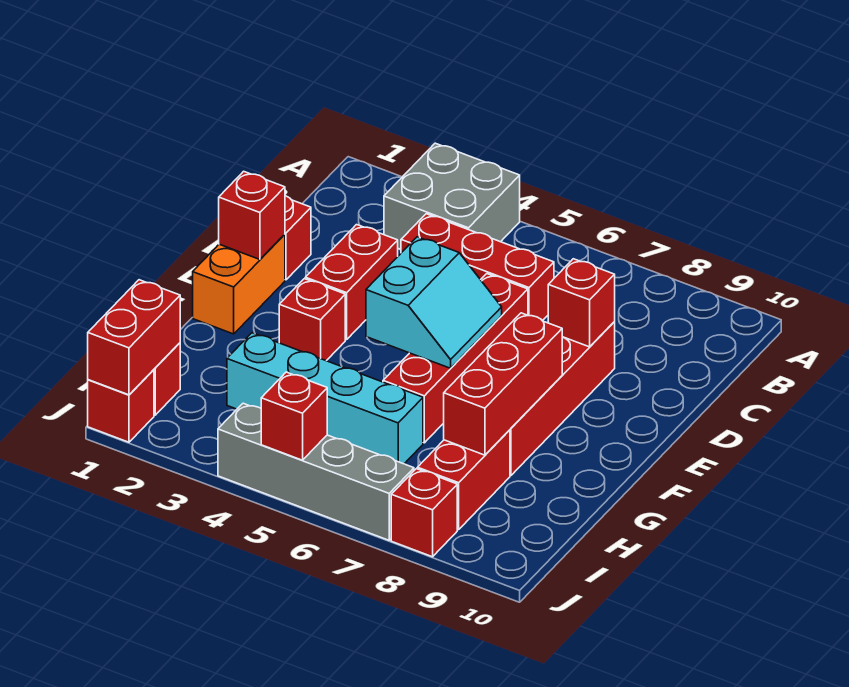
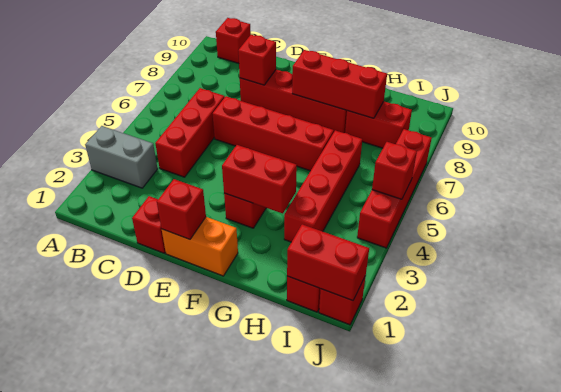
grey brick A3:B4 level 1 -> grey brick A3:B3 level 1
red brick D3:E3 level 1 -> red brick F3:G3 level 2
cyan slope E5:F6 level 2 top 5 -> none
cyan brick H3:H6 level 1 -> red brick H3:H6 level 1
grey brick J4:J7 level 1 -> red brick J4:J7 level 1
red brick J8 level 1 -> red brick B10 level 1

